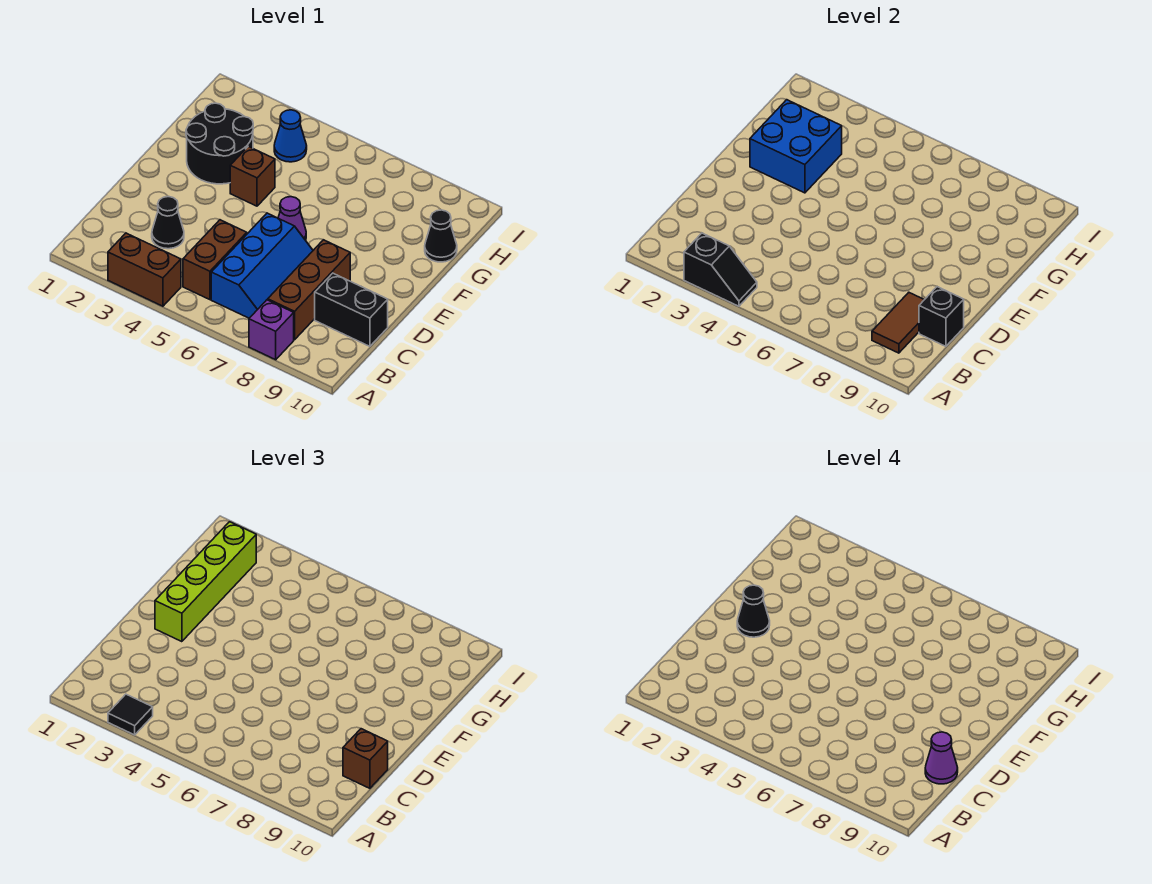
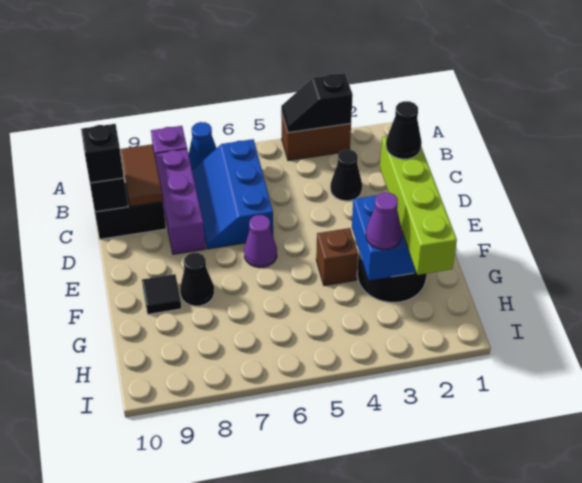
black tile A3 level 3 -> black tile F9 level 1
brown brick B5:C5 level 1 -> none
brown brick B8:D8 level 1 -> purple brick B8:D8 level 1
brown brick C10 level 3 -> black brick C10 level 3
purple cone C10 level 4 -> purple cone G3 level 3
black cone G10 level 1 -> black cone F8 level 1
blue cone H4 level 1 -> blue cone A7 level 1

